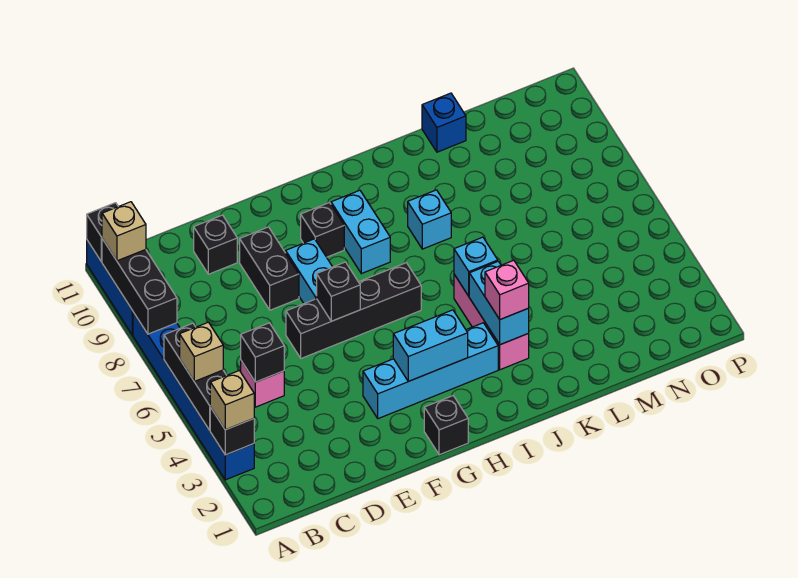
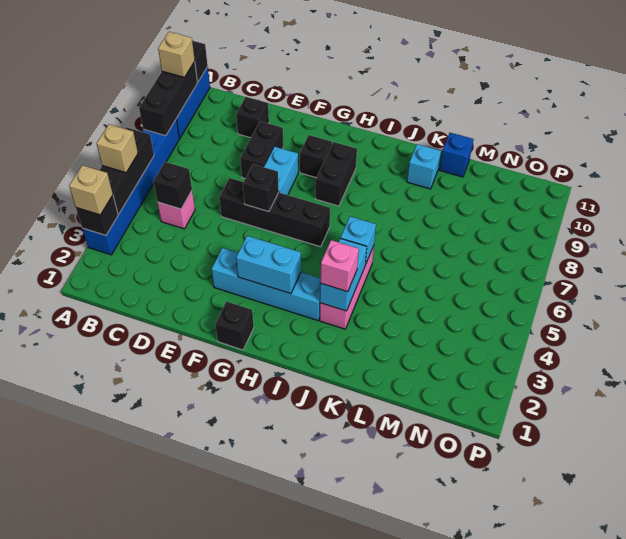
cyan brick H8:H9 level 1 -> black brick H8:H9 level 1
cyan brick J8 level 1 -> cyan brick K10 level 1

